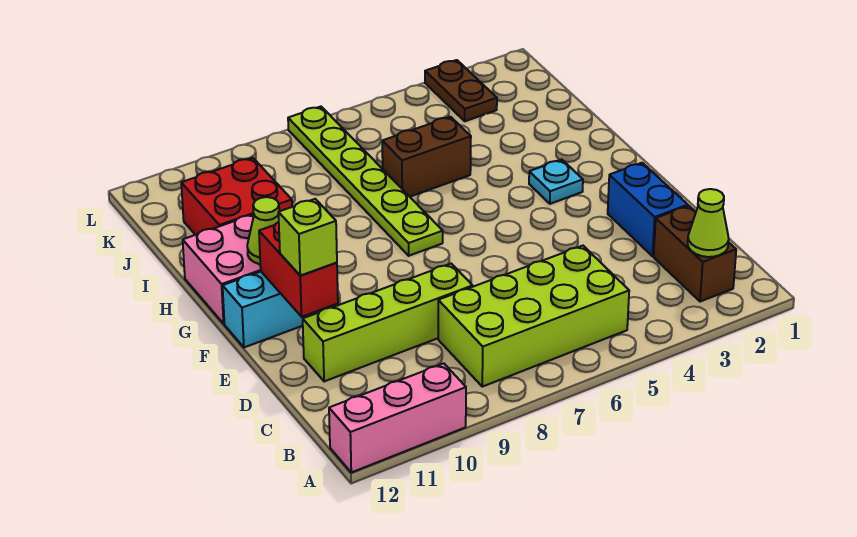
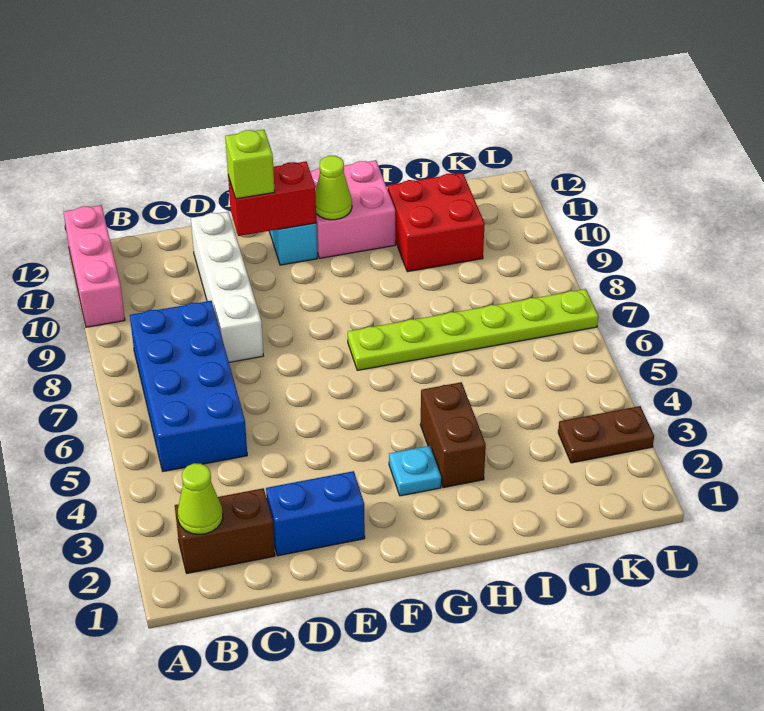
lime brick B5:C8 level 1 -> blue brick B5:C8 level 1
lime brick D8:D11 level 1 -> white brick D8:D11 level 1
brown brick I5:I6 level 1 -> brown brick H3:H4 level 1

